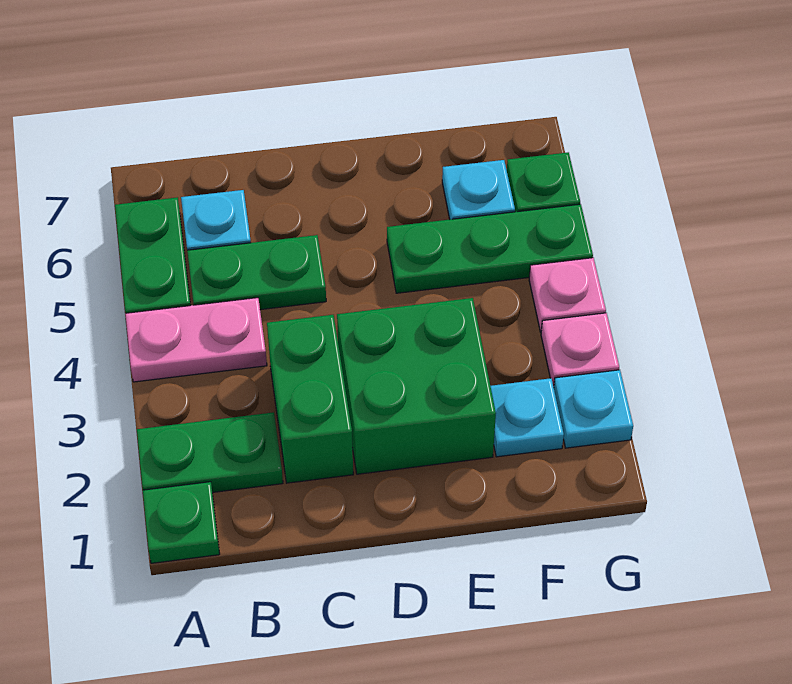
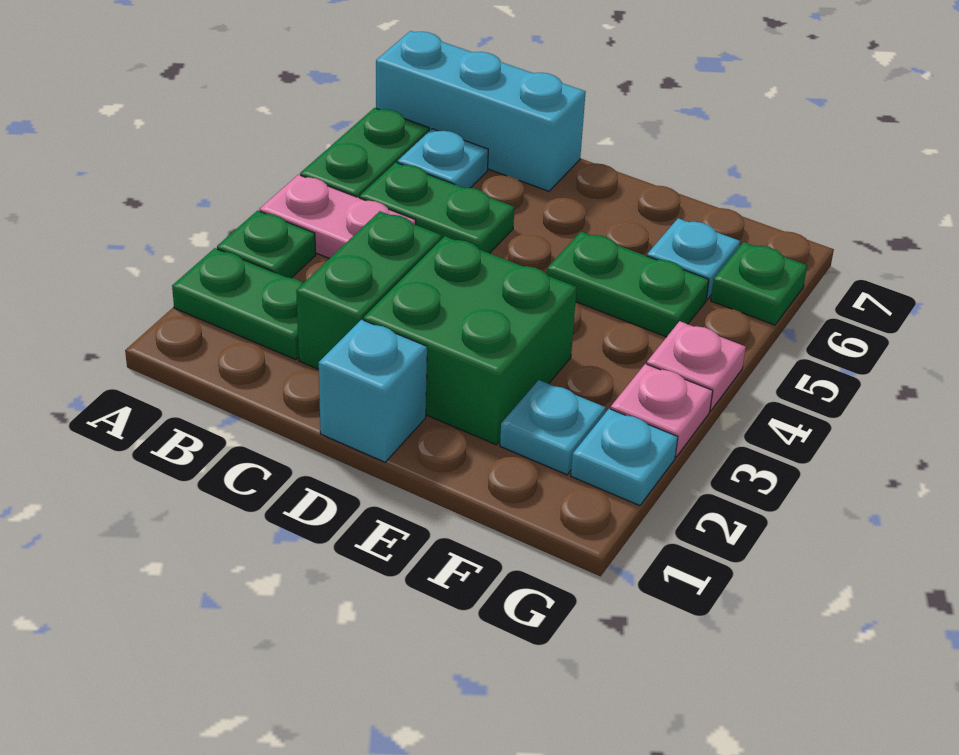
green plate A1 level 1 -> green plate A3 level 1
none -> cyan brick A7:C7 level 1
none -> cyan brick D1 level 1
green plate E5:G5 level 1 -> green plate E5:F5 level 1

